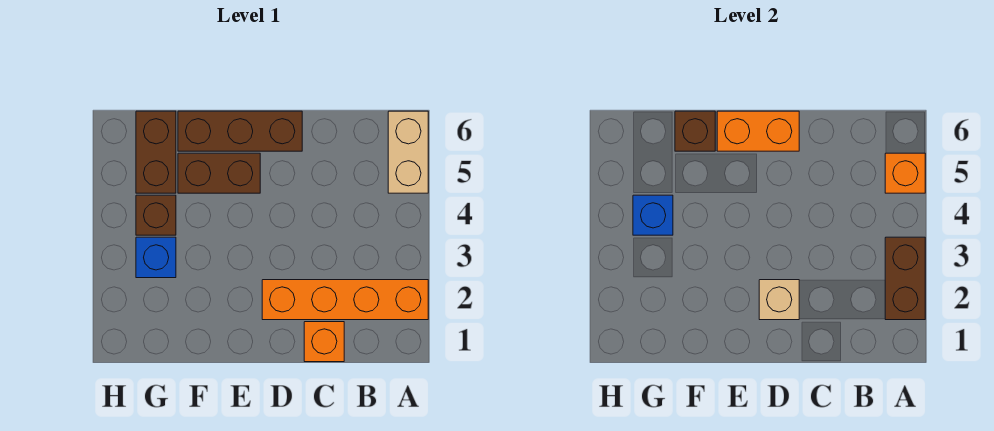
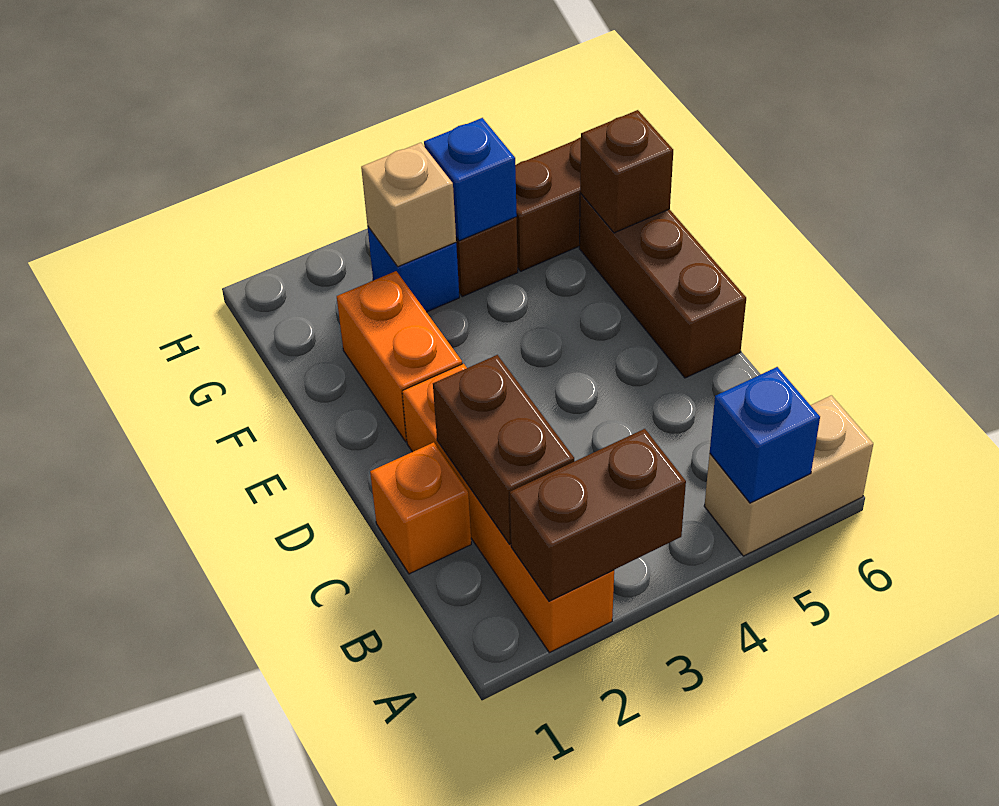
orange brick A5 level 2 -> blue brick A5 level 2
tan brick D2 level 2 -> tan brick G3 level 2
orange brick D6:E6 level 2 -> orange brick E2:F2 level 1
brown brick E5:F5 level 1 -> brown brick B2:C2 level 2

